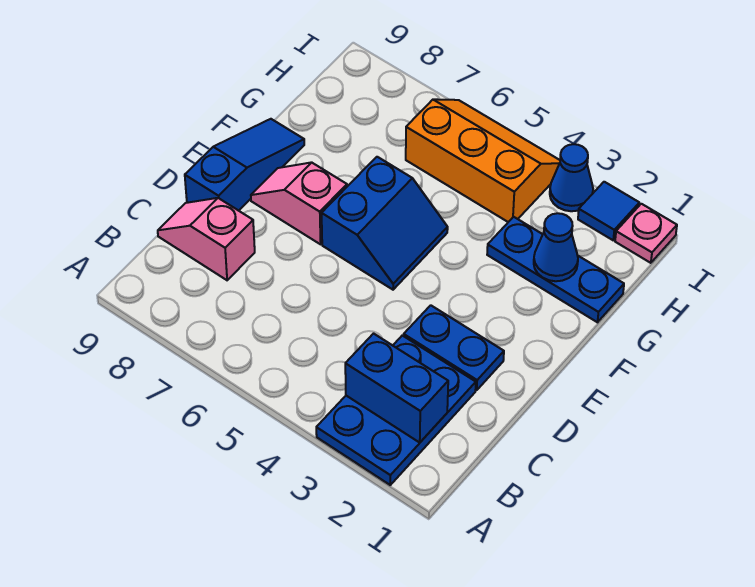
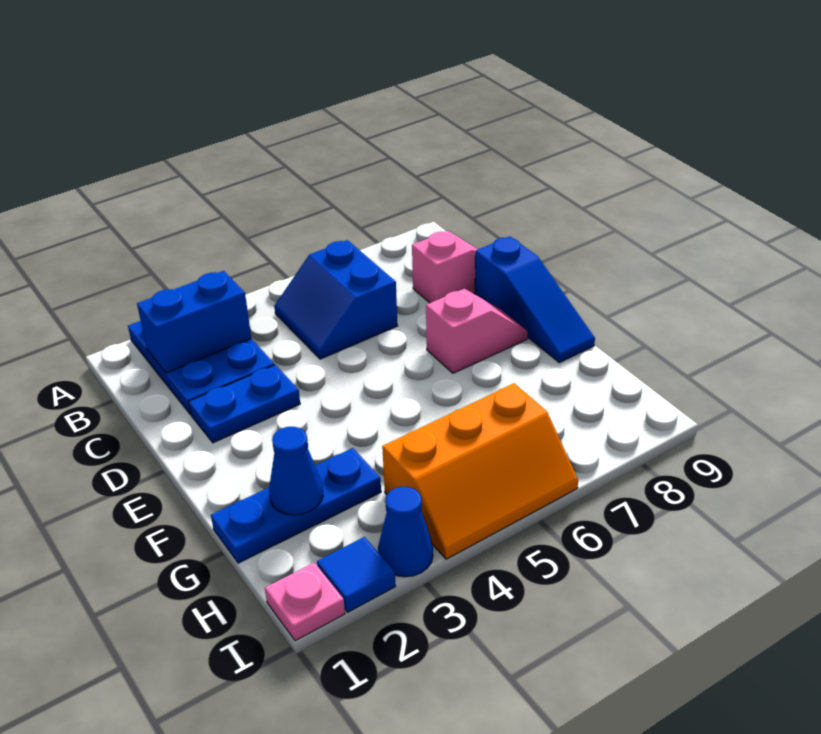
blue slope E5:F6 level 1 top 6 -> blue slope B5:C6 level 1 top 6

